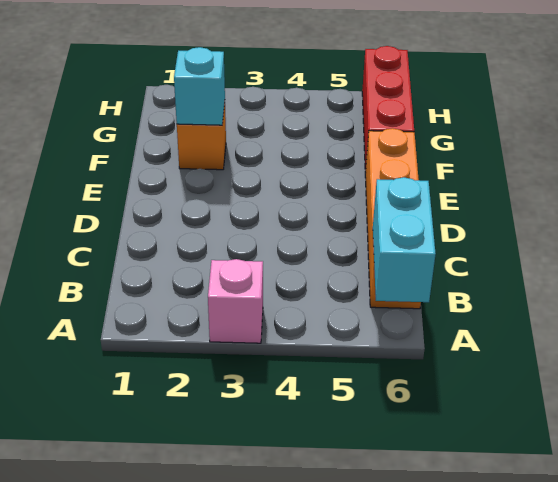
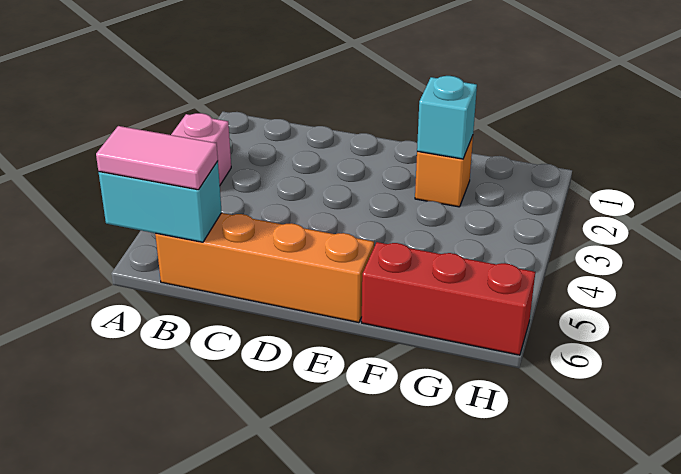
none -> pink tile A6:B6 level 3

